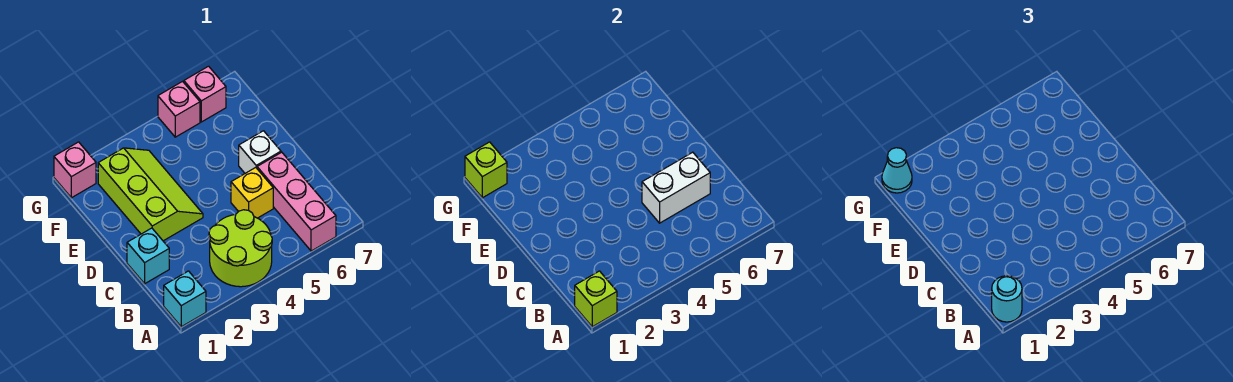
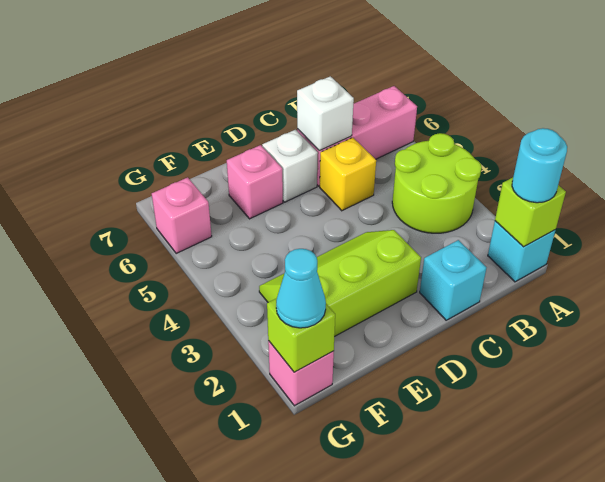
white brick C5:C6 level 2 -> white brick C6 level 2
pink brick G5 level 1 -> pink brick E6 level 1

